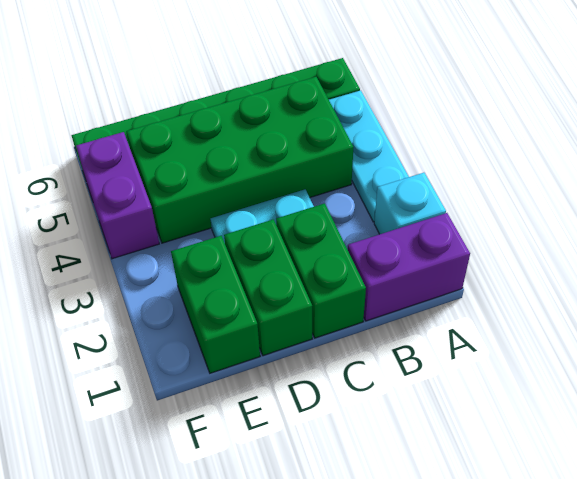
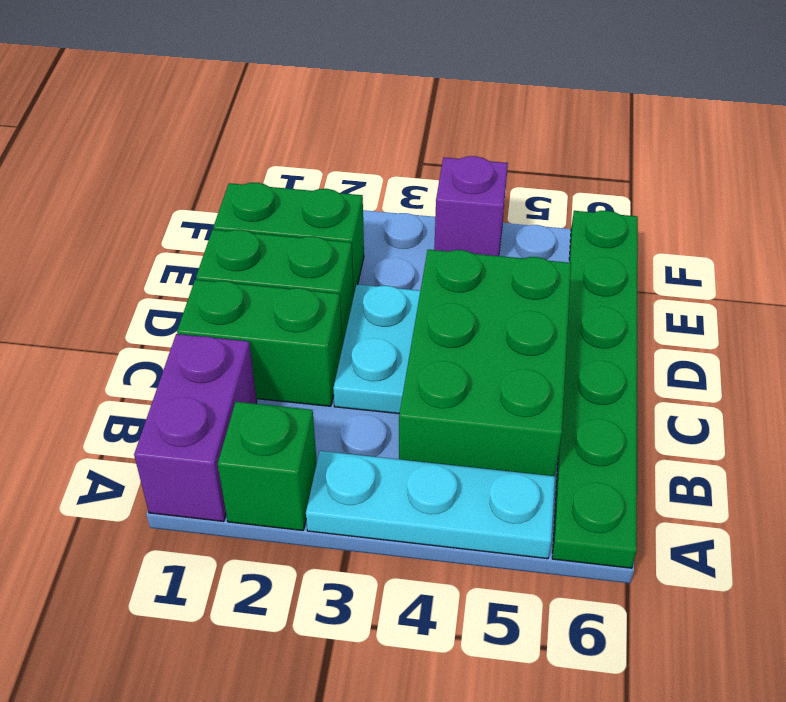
cyan brick A2 level 1 -> green brick A2 level 1
green brick B4:E5 level 1 -> green brick B4:D5 level 1
purple brick F4:F5 level 1 -> purple brick F4 level 1

